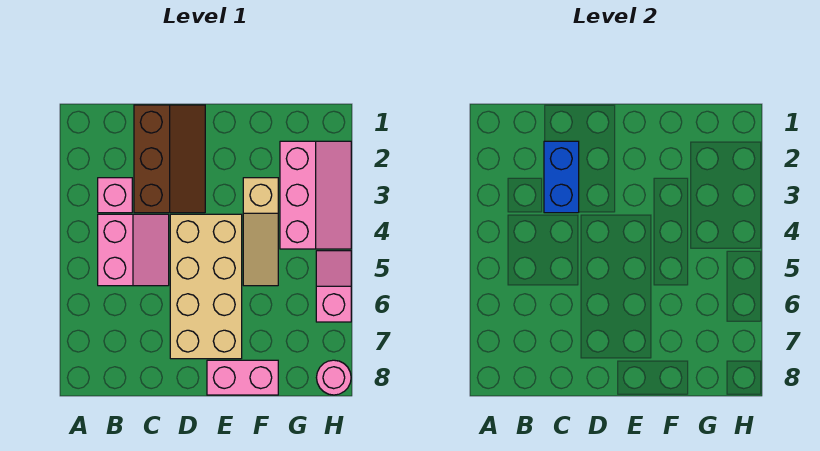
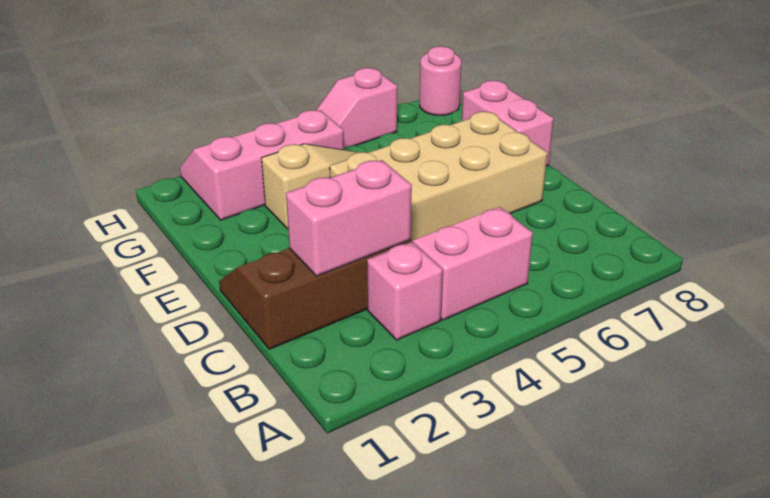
blue brick C2:C3 level 2 -> pink brick C2:C3 level 2

